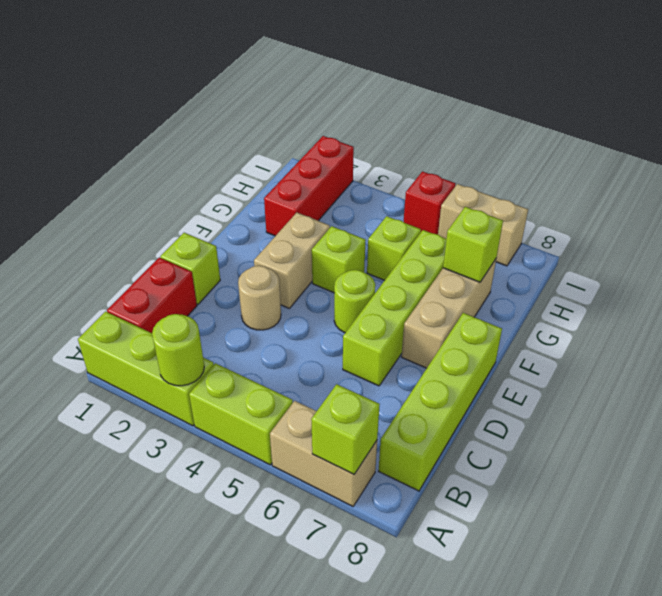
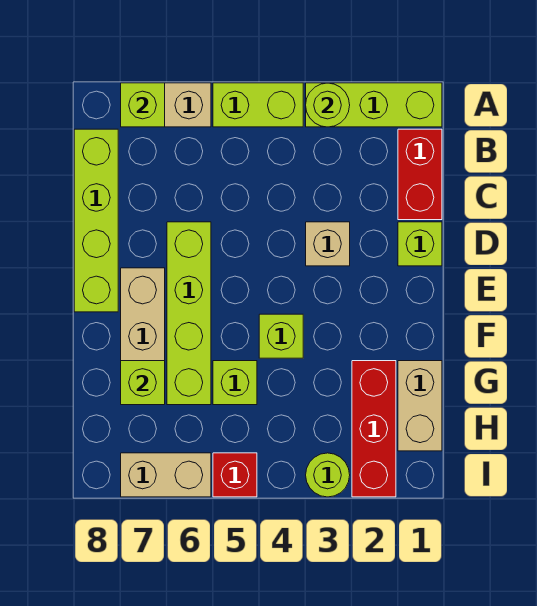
tan round brick D3 level 1 -> tan brick D3 level 1
tan brick E3:F3 level 1 -> tan brick G1:H1 level 1
lime round brick E5 level 1 -> lime round brick I3 level 1

